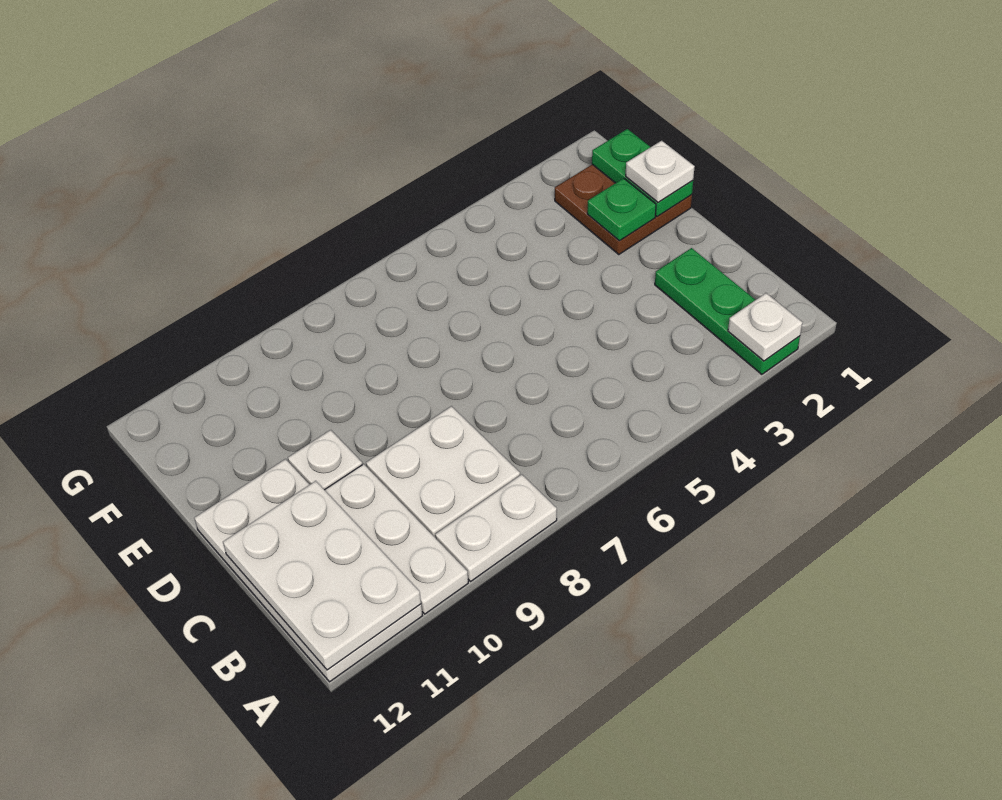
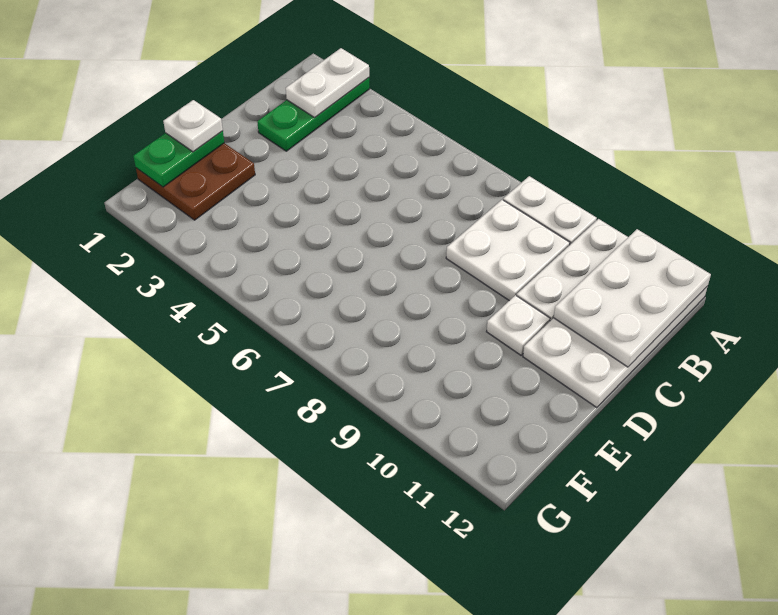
white plate A2 level 2 -> white plate A2:B2 level 2
green plate E2 level 2 -> none

